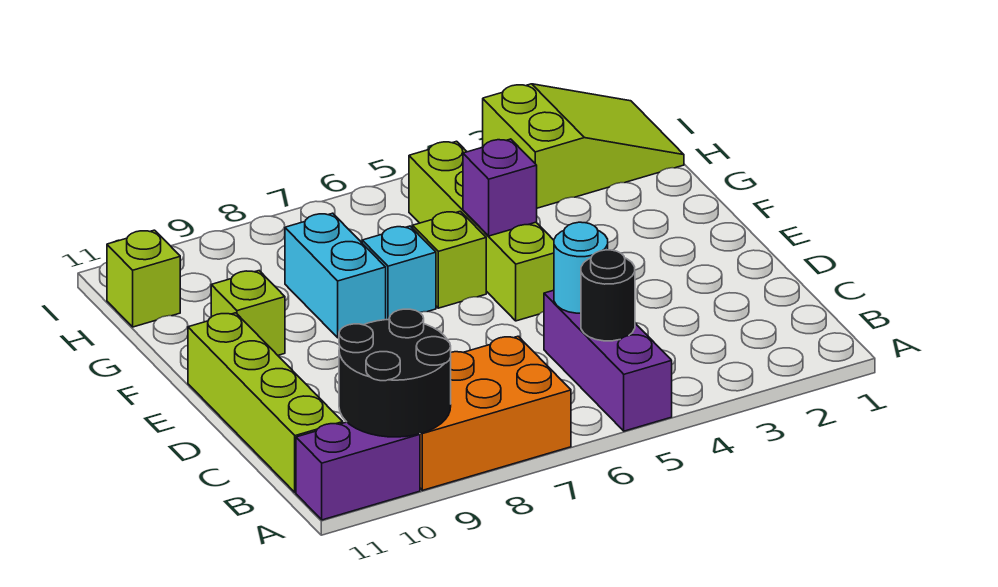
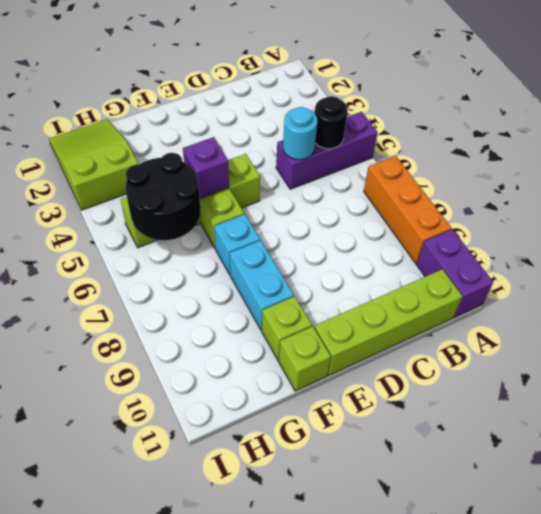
orange brick A7:B9 level 1 -> orange brick A7:A9 level 1
black round brick A9:B10 level 2 -> black round brick G5:H6 level 2
cyan brick F8:G8 level 1 -> cyan brick F8:F9 level 1
lime brick H11 level 1 -> lime brick F11 level 1

